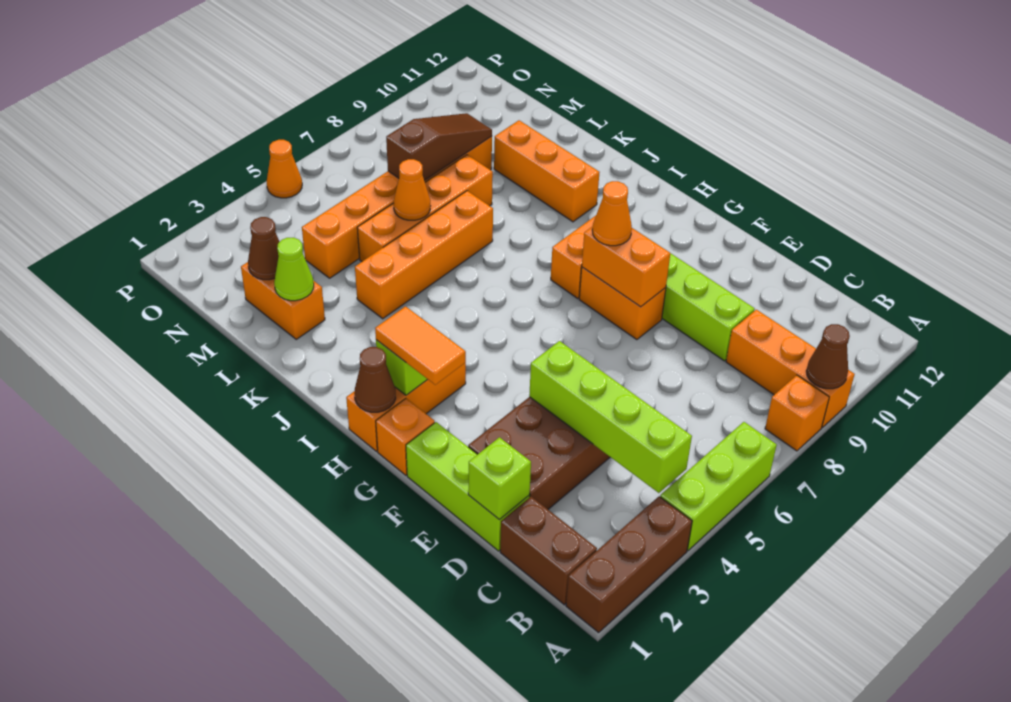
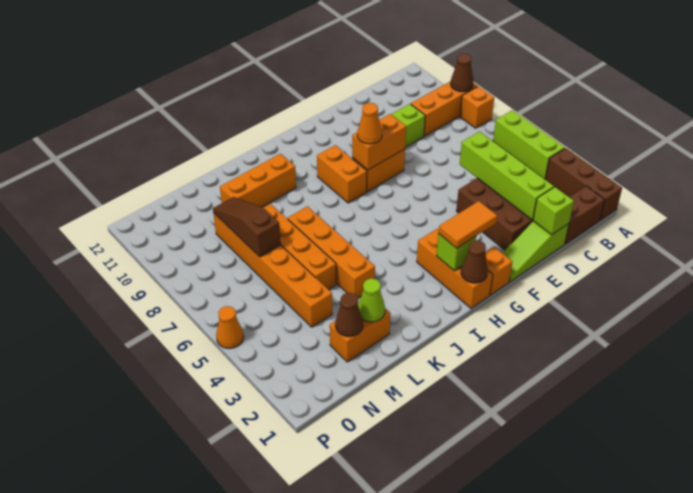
lime brick B4:E4 level 2 -> lime brick D2:D5 level 2
lime brick D1:F1 level 1 -> lime slope D1:F1 level 1 top D
orange cone L6 level 2 -> none

